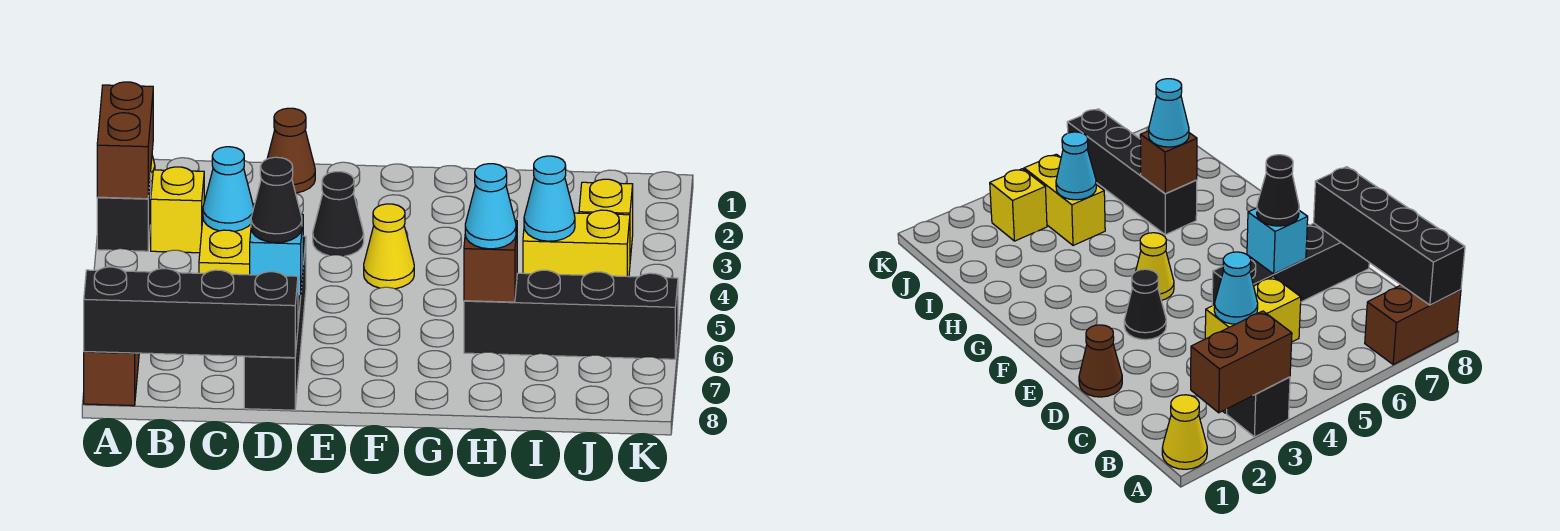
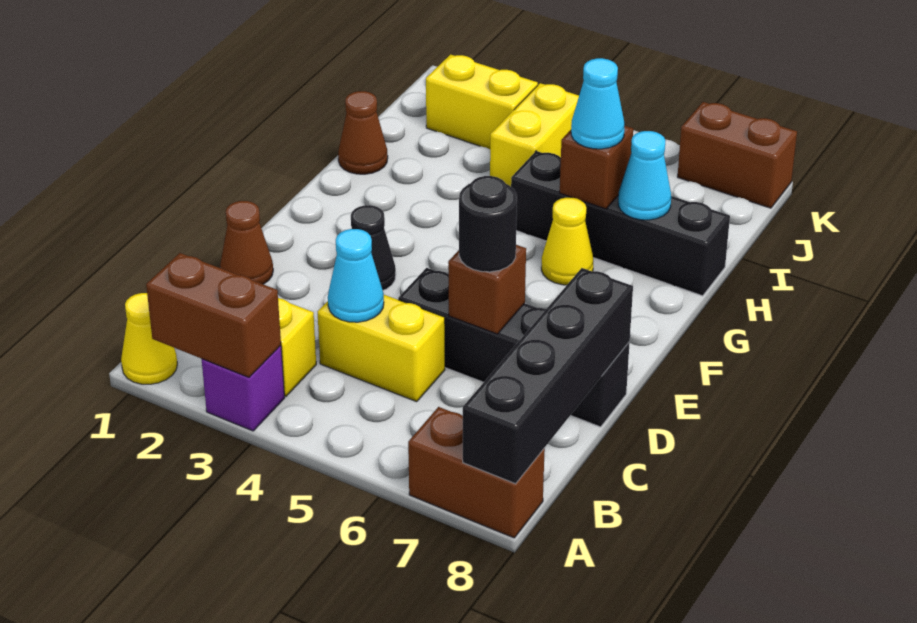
black brick A3 level 1 -> purple brick A3 level 1
cyan brick D6 level 2 -> brown brick D6 level 2
black cone D6 level 3 -> black round brick D6 level 3
yellow cone F4 level 1 -> yellow cone G6 level 1
none -> brown cone H1 level 1
black brick H6:K6 level 1 -> black brick H5:H8 level 1
cyan cone I4 level 2 -> cyan cone H7 level 2
yellow brick J3 level 1 -> yellow brick J2:J3 level 1
none -> brown brick K7:K8 level 1

